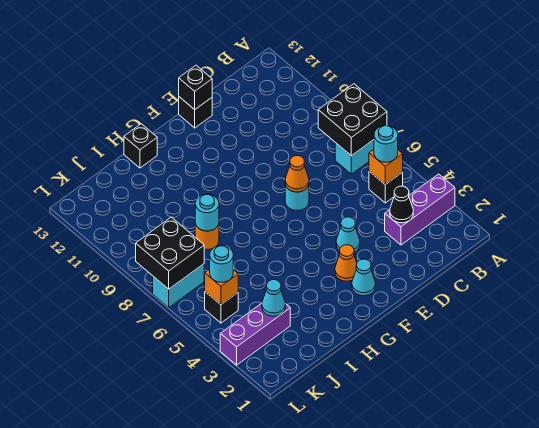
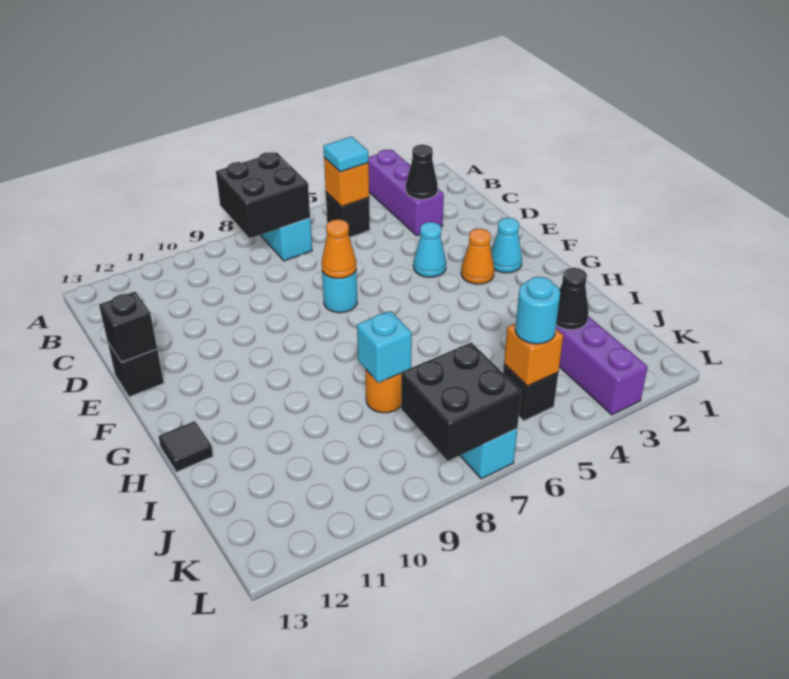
cyan round brick B5 level 3 -> cyan tile B5 level 3
black brick H13 level 1 -> black tile H13 level 1
cyan round brick I8 level 2 -> cyan brick I8 level 2
cyan cone J3 level 2 -> black cone J3 level 2

